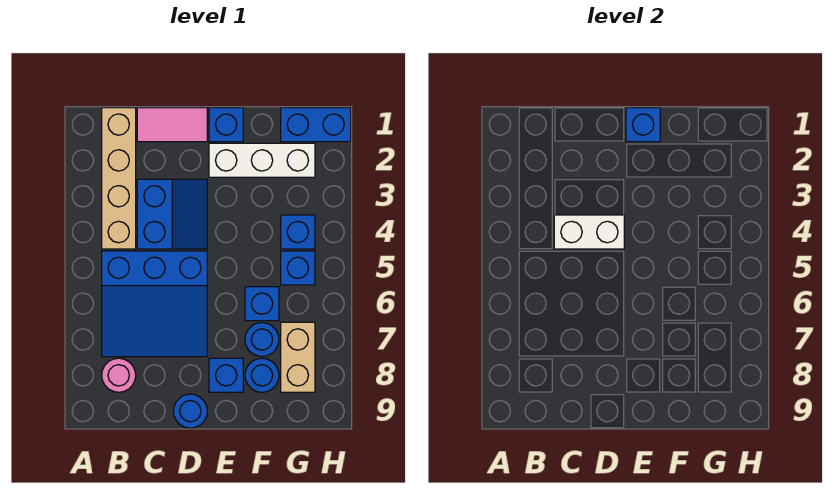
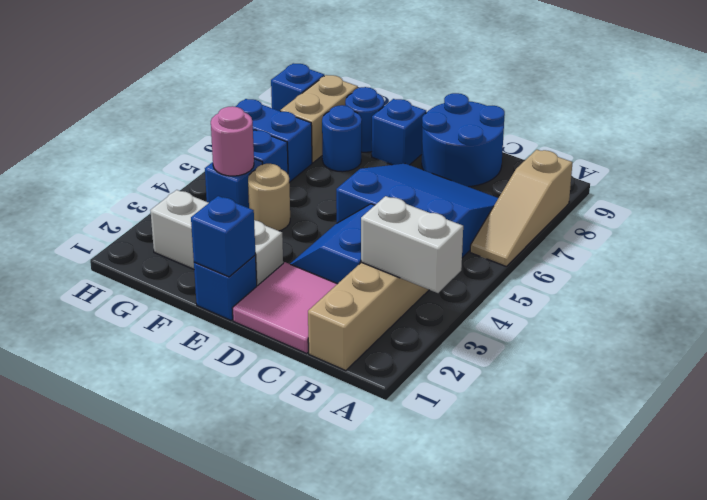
none -> tan slope A6:A8 level 1 top 8
pink round brick B8 level 1 -> pink round brick G4 level 2
pink tile C1:D1 level 1 -> pink tile C1:D2 level 1
white brick C4:D4 level 2 -> white brick A3:B3 level 2
blue round brick D9 level 1 -> blue round brick C8:D9 level 1
none -> tan round brick F4 level 1
blue brick F6 level 1 -> blue brick H8 level 1
blue brick G1:H1 level 1 -> blue brick G6:H6 level 1

